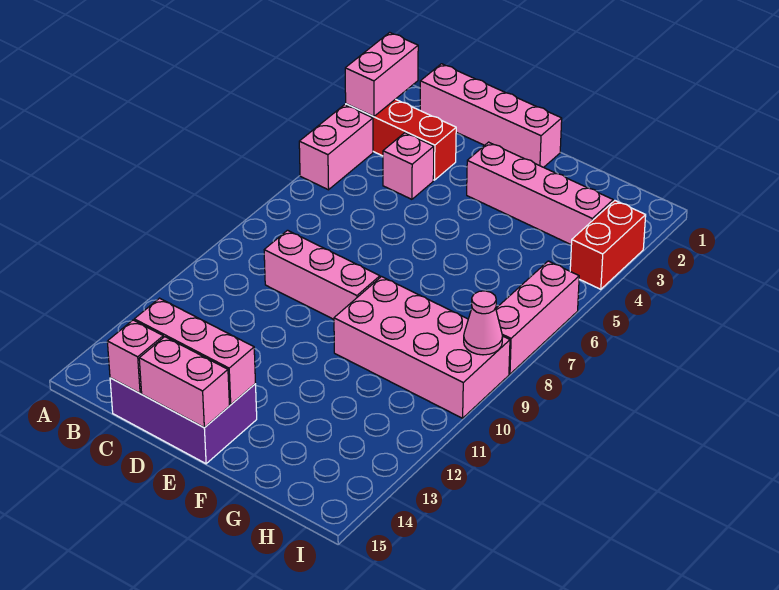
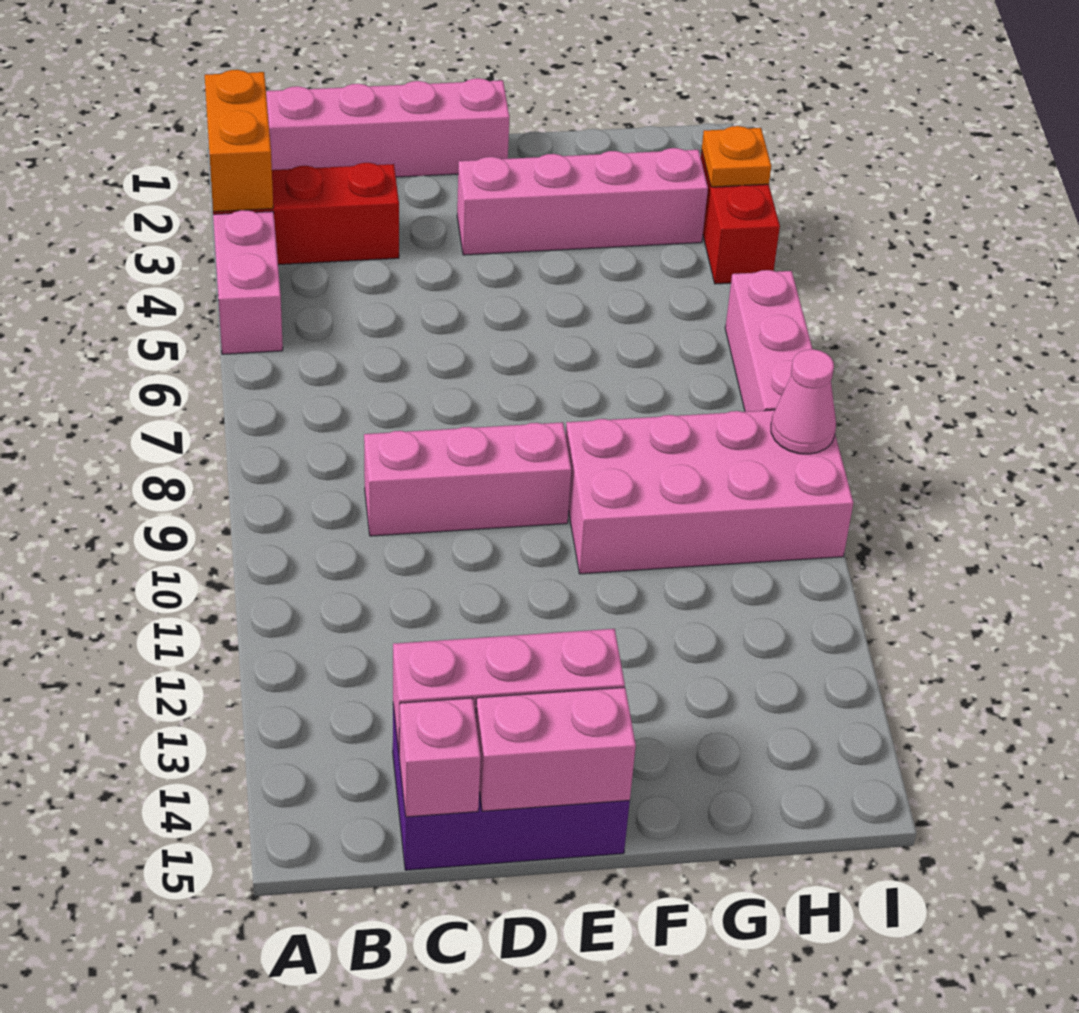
pink brick A2:A3 level 2 -> orange brick A2:A3 level 2
pink brick C4 level 1 -> none
none -> orange plate I3 level 2

